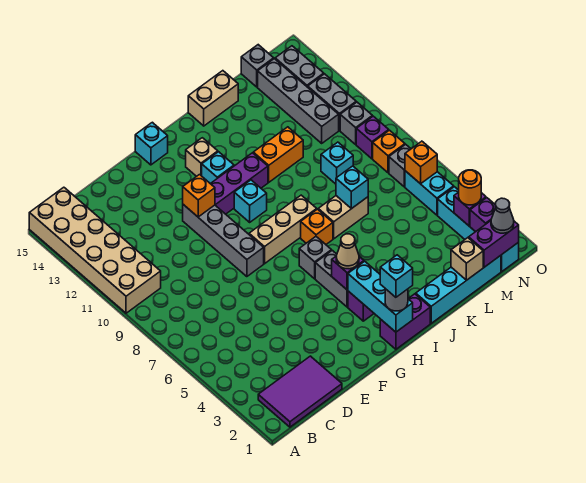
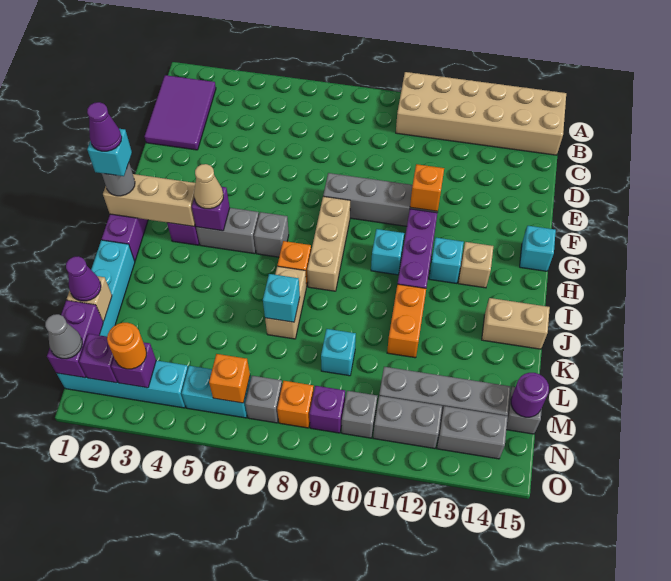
cyan brick H1:H3 level 2 -> tan brick H1:H3 level 2
none -> purple cone H1 level 5
tan brick J15:K15 level 1 -> tan brick J14:J15 level 1
none -> purple cone L1 level 3
none -> purple round brick M15 level 2

